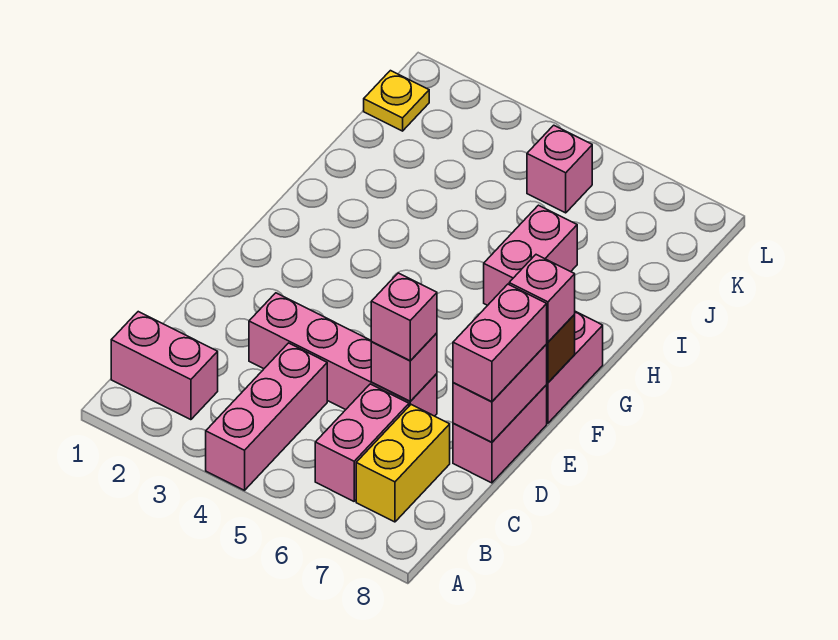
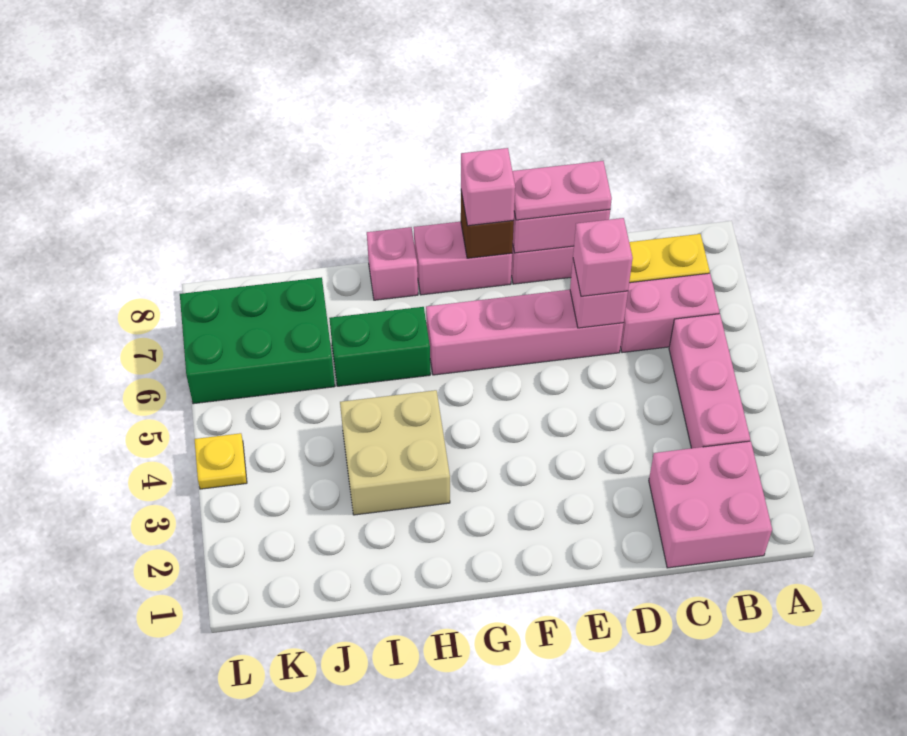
pink brick A4:C4 level 1 -> pink brick B3:B5 level 1
pink brick B1:B2 level 1 -> pink brick B1:C2 level 1
pink brick D3:D6 level 1 -> pink brick D6:G6 level 1
pink brick D8:E8 level 3 -> pink plate D8:E8 level 3
none -> tan brick H3:I4 level 1
pink brick H6:I6 level 1 -> green brick H6:I6 level 1
none -> green brick J6:L7 level 1
yellow plate K1 level 1 -> yellow plate L4 level 1
pink brick K5 level 1 -> pink brick H8 level 1

